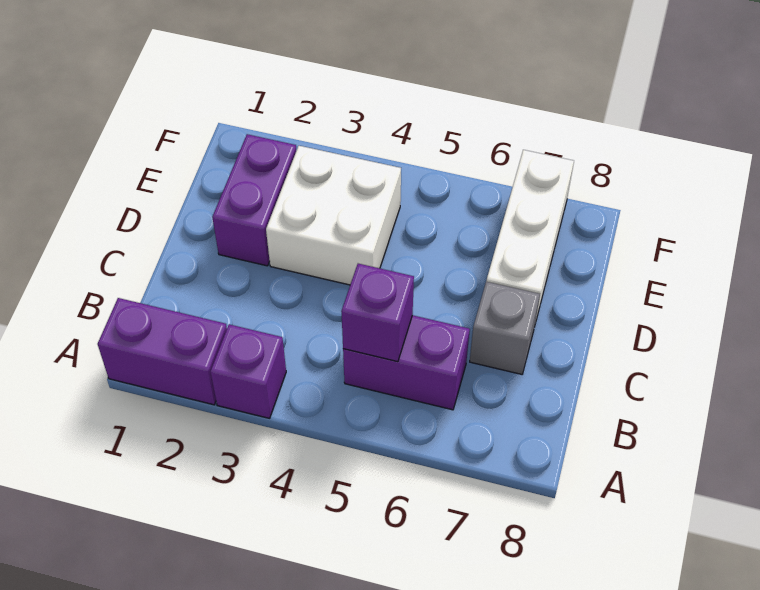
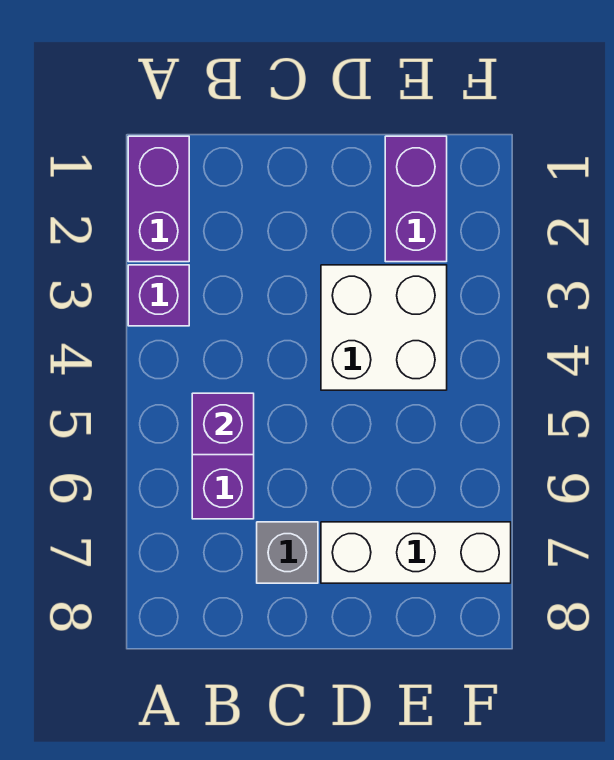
purple brick D2:E2 level 1 -> purple brick E1:E2 level 1

